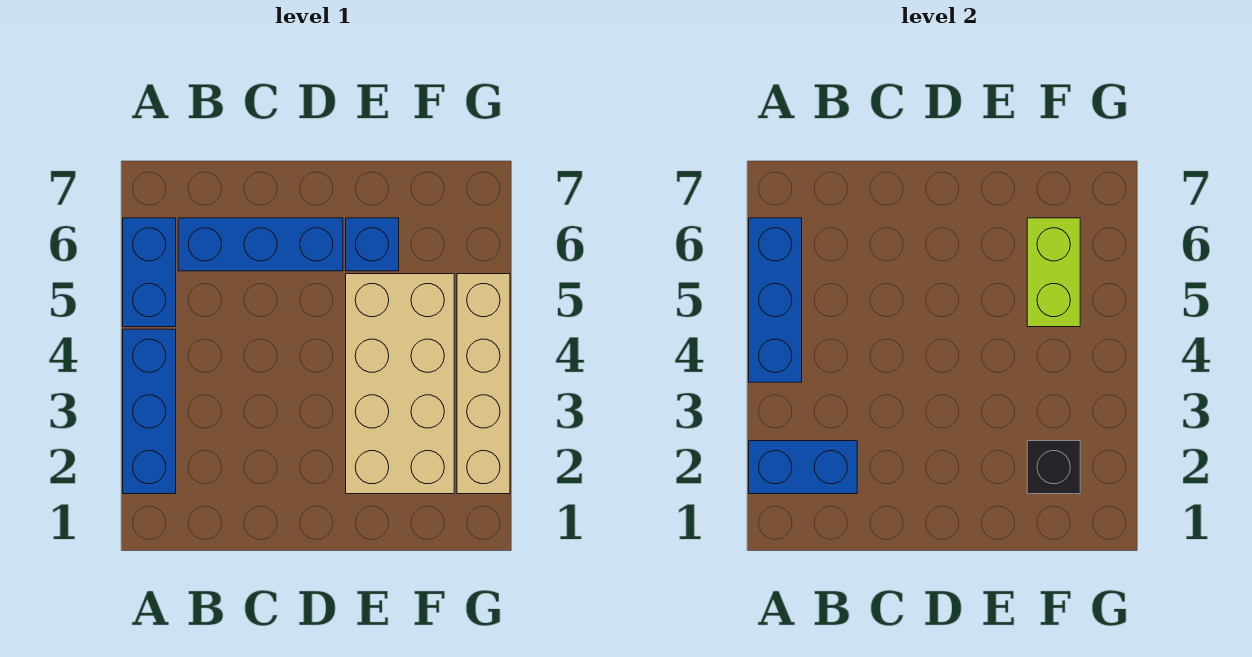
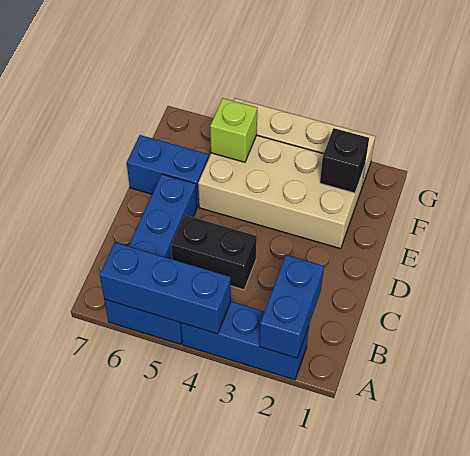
none -> black brick C4:C5 level 1
blue brick E6 level 1 -> blue brick E6:E7 level 1
lime brick F5:F6 level 2 -> lime brick F5 level 2

